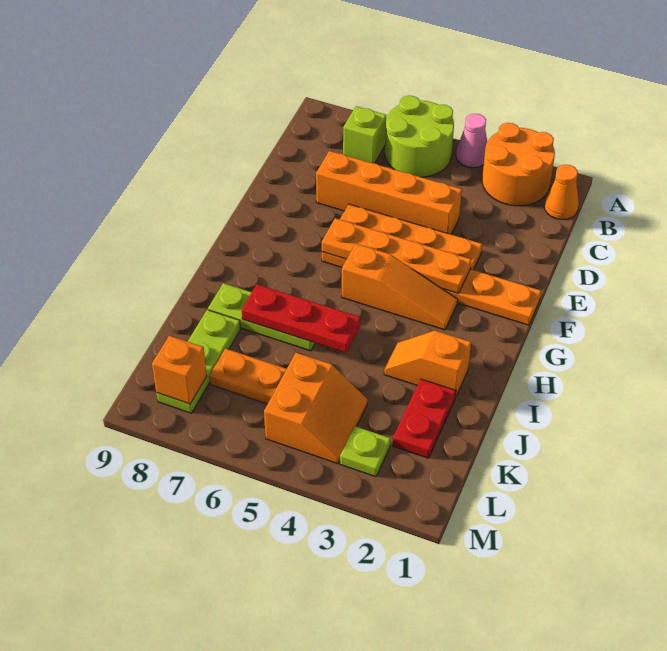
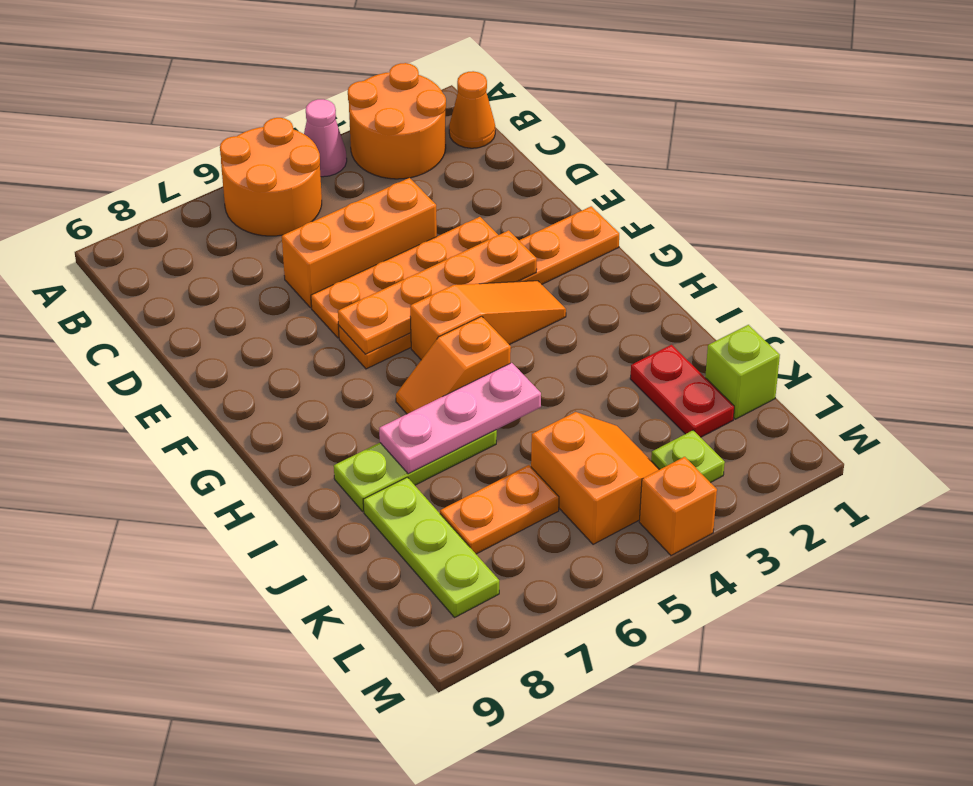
lime round brick A5:B6 level 1 -> orange round brick A5:B6 level 1
lime brick B7 level 1 -> lime brick K1 level 1
orange brick D4:D7 level 1 -> orange brick D4:D6 level 1
orange slope I2:I3 level 1 top 2 -> orange slope H5:H6 level 1 top 5
red plate I5:I7 level 2 -> pink plate I5:I7 level 2
orange brick L8 level 2 -> orange brick M4 level 1

